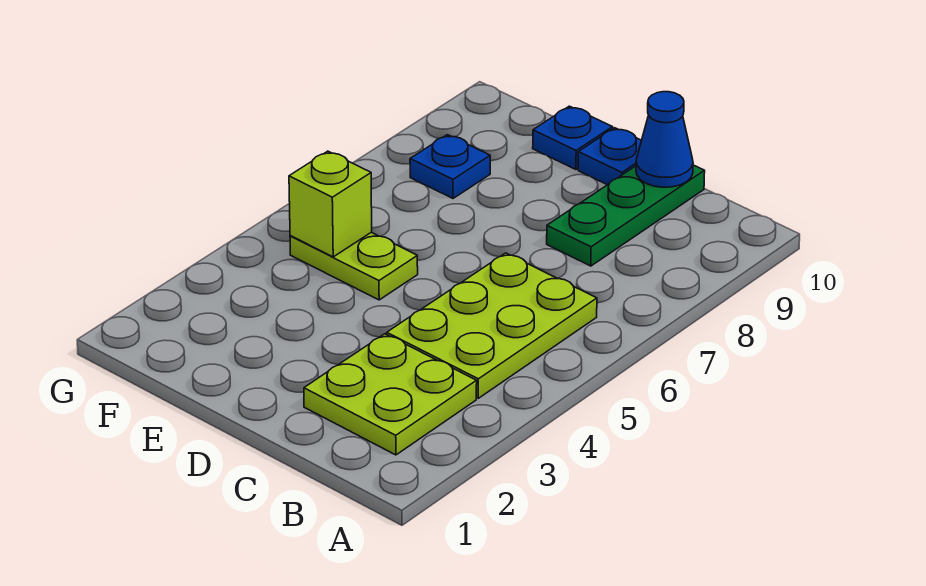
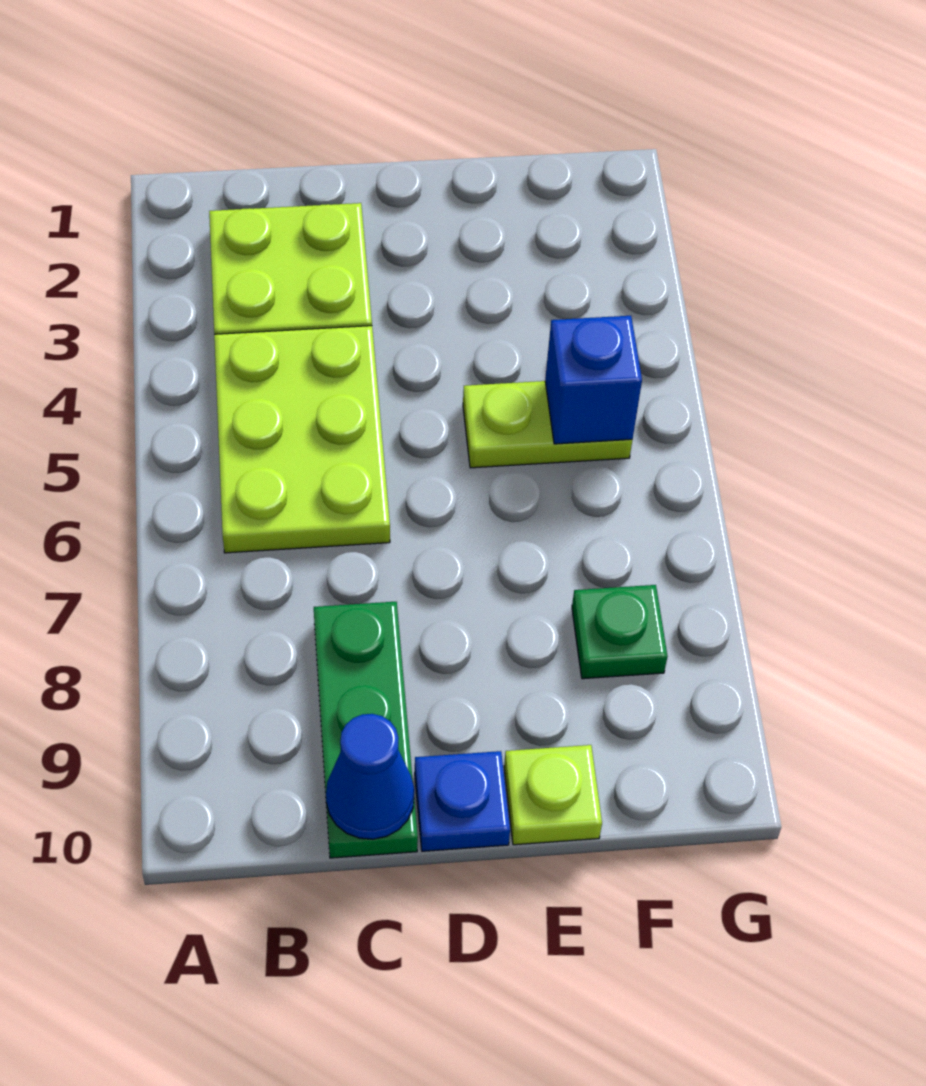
blue plate E10 level 1 -> lime plate E10 level 1
lime brick F5 level 2 -> blue brick F5 level 2
blue plate F8 level 1 -> green plate F8 level 1

